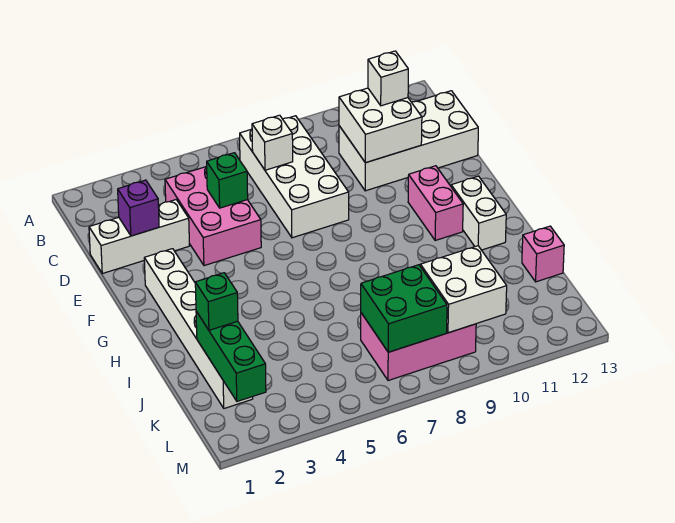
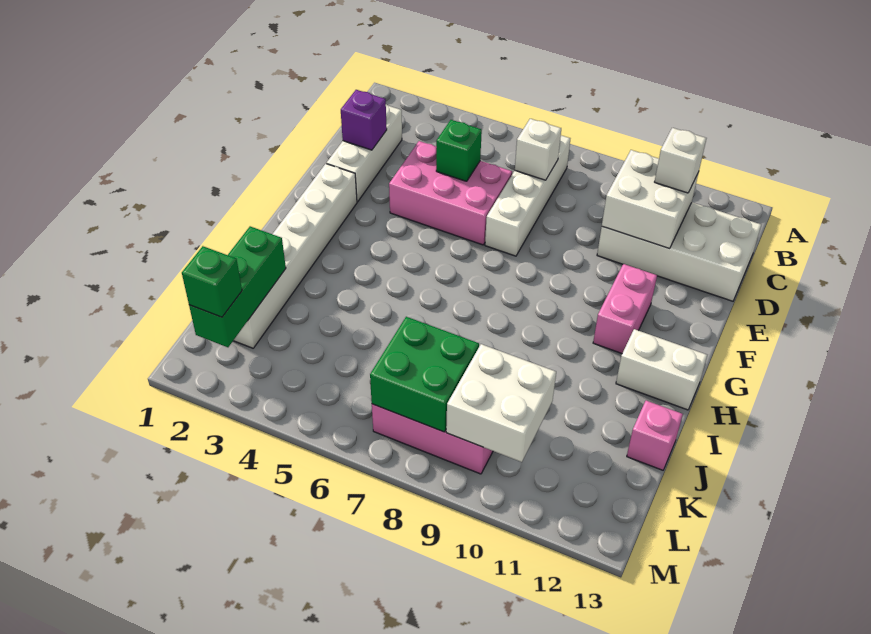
white brick B7:E8 level 1 -> white brick B7:E7 level 1
pink brick C4:E5 level 1 -> pink brick D4:E6 level 1
white brick D1:D3 level 1 -> white brick C2:E2 level 1
white brick G12:H12 level 1 -> white brick H12:H13 level 1
green brick J2 level 3 -> green brick L2 level 3

